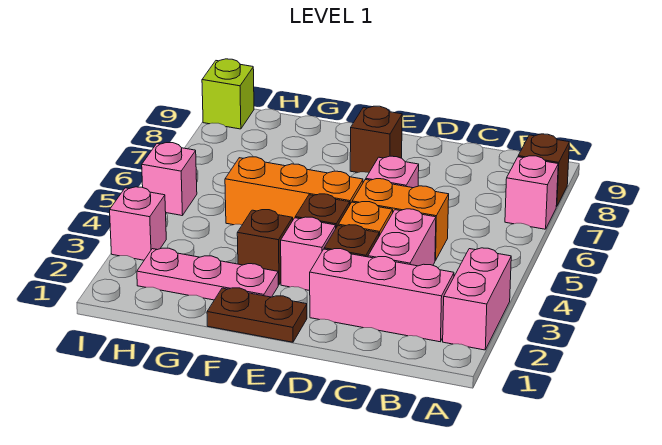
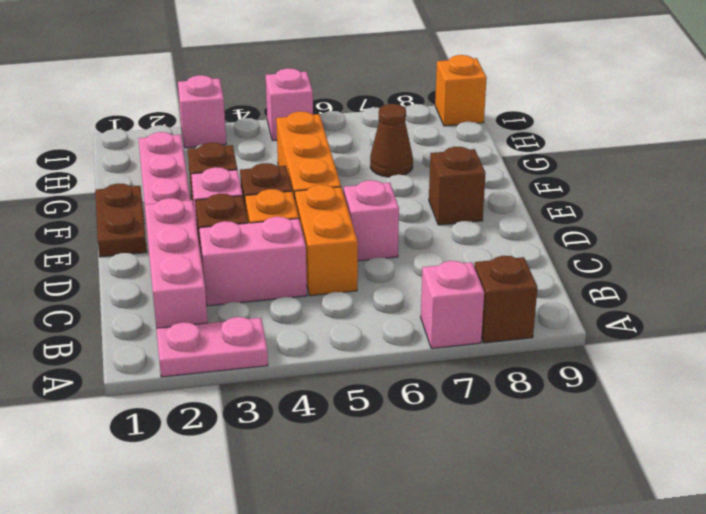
pink brick A2:A3 level 1 -> pink plate A2:A3 level 1
none -> brown cone G7 level 1
lime brick I9 level 1 -> orange brick I9 level 1

